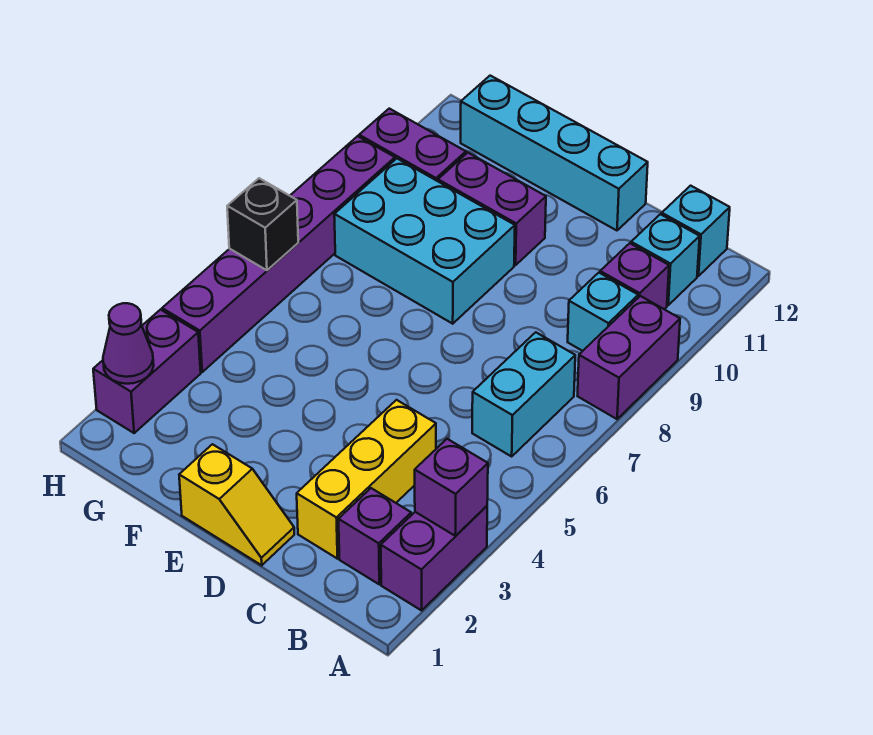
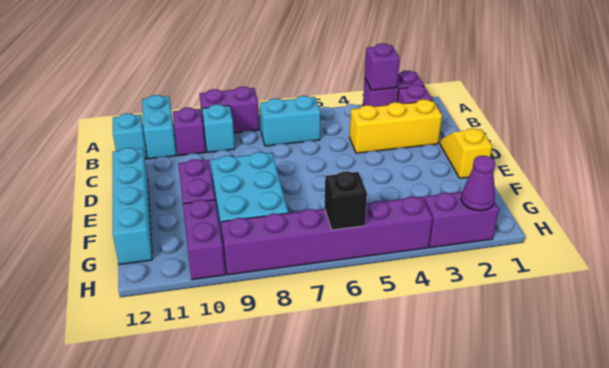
cyan brick B11 level 1 -> cyan brick A11:B11 level 1

